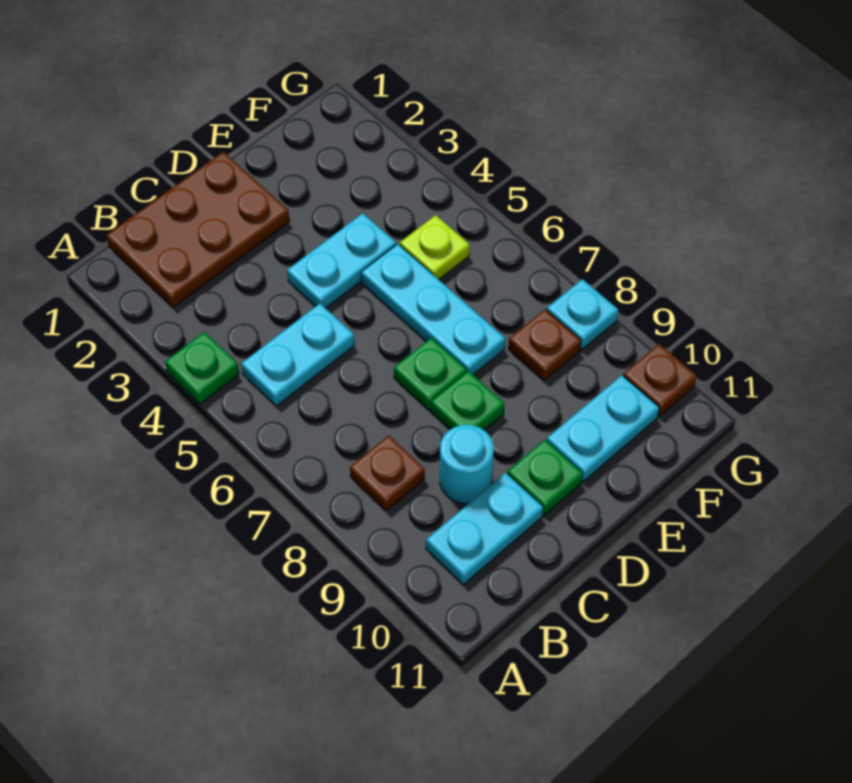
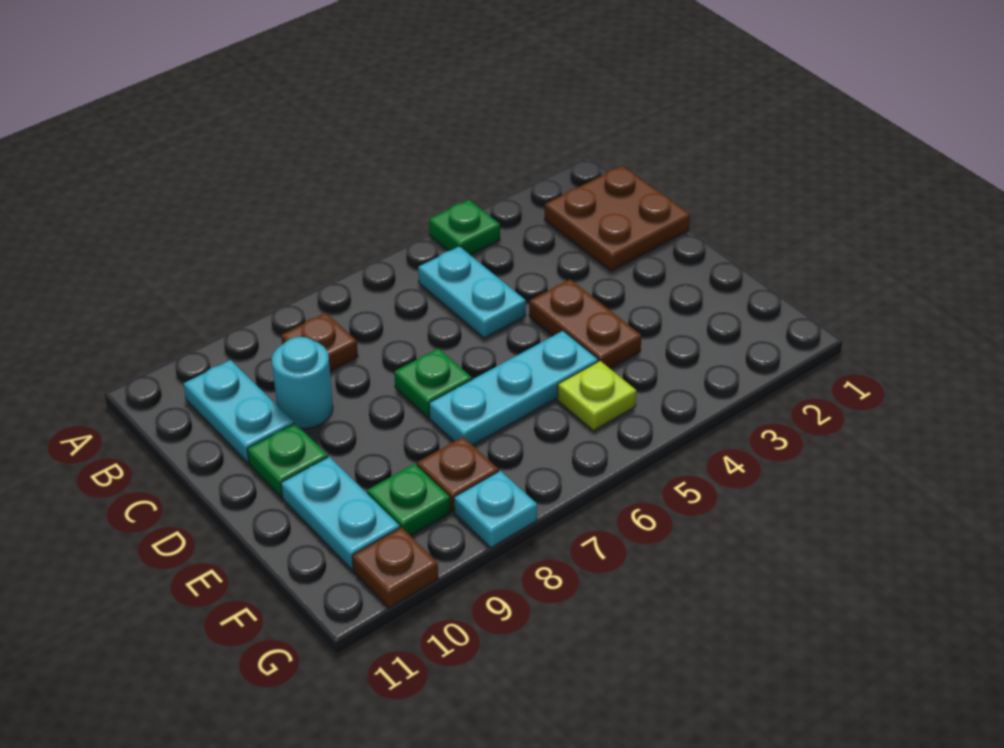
brown plate B1:D2 level 1 -> brown plate B1:C2 level 1
cyan plate D4:E4 level 1 -> brown plate D4:E4 level 1
green plate D8 level 1 -> green plate F9 level 1

